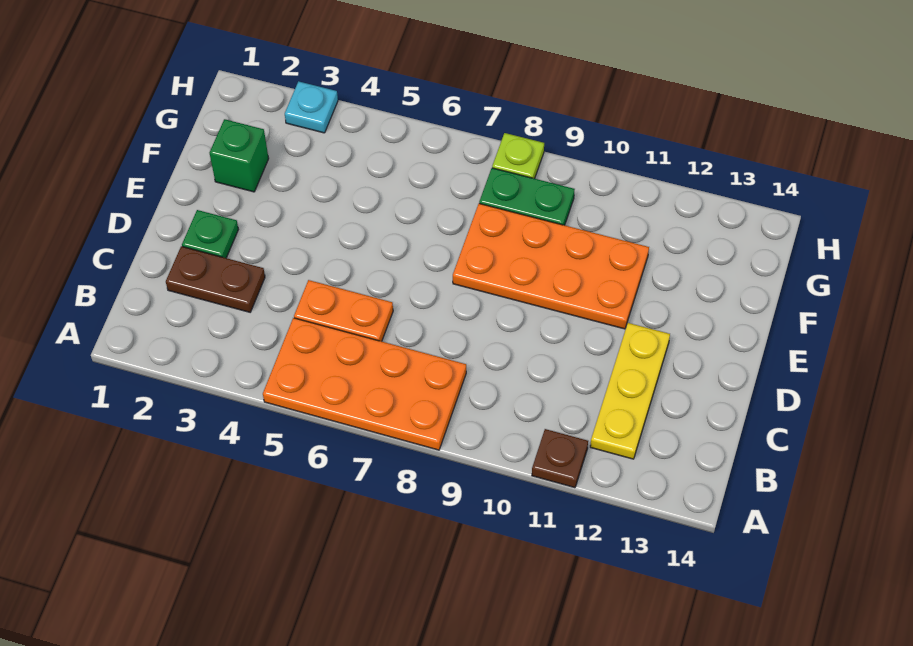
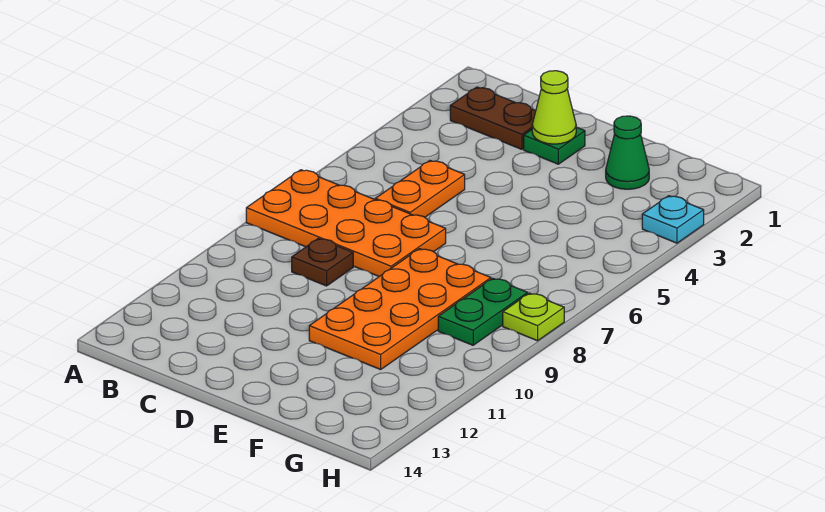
orange plate A5:B8 level 1 -> orange plate A7:D8 level 1
brown plate A11 level 1 -> brown plate C9 level 1
yellow plate B12:D12 level 1 -> none
brown plate C2:C3 level 1 -> brown plate B2:C2 level 1
none -> lime cone D2 level 2
green brick F2 level 1 -> green cone F2 level 1

